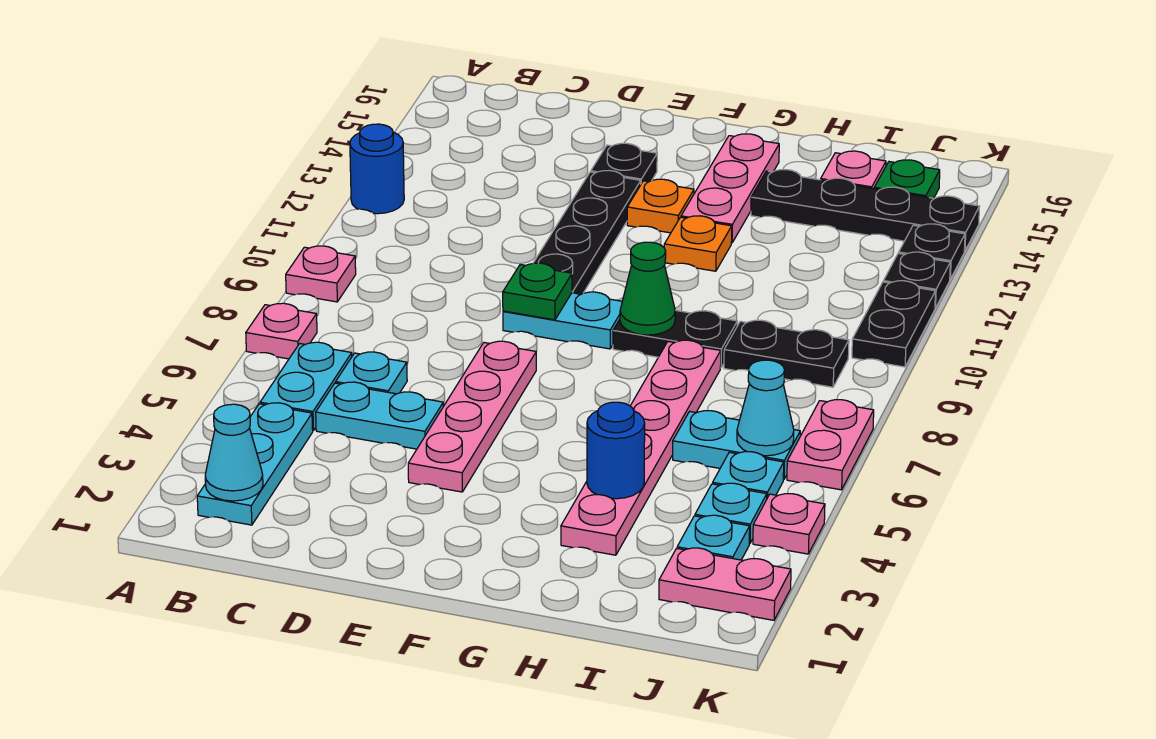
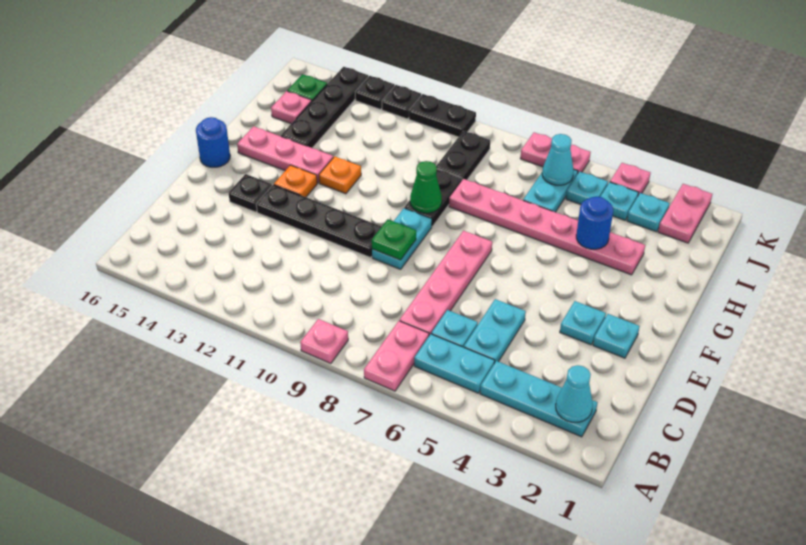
pink plate A7 level 1 -> pink plate A7:B7 level 1
blue round brick A12 level 1 -> blue round brick F16 level 1
none -> cyan plate E2 level 1
none -> cyan plate E3 level 1
pink plate E4:E7 level 1 -> pink plate C7:F7 level 1

